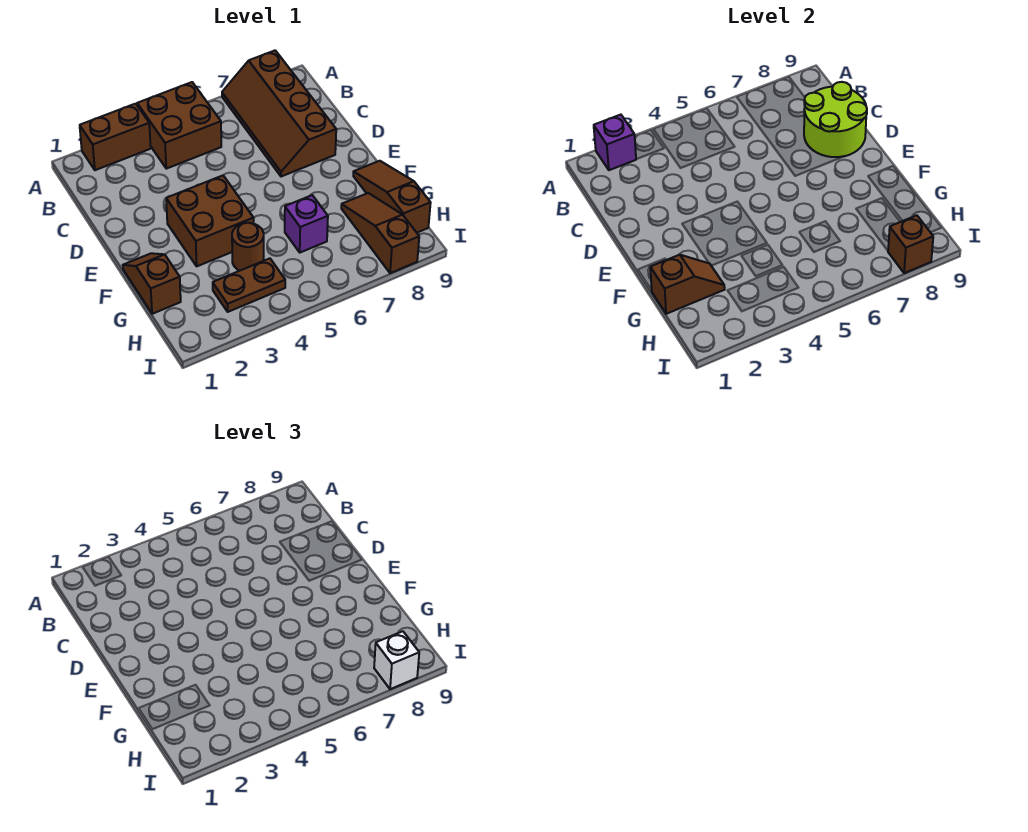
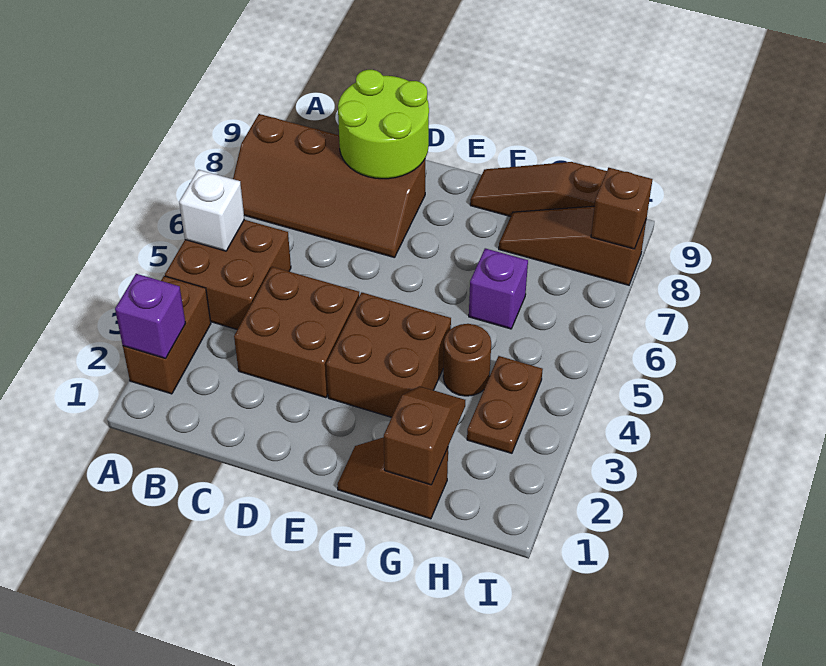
none -> brown brick C3:D4 level 1
white brick I8 level 3 -> white brick A5 level 2

